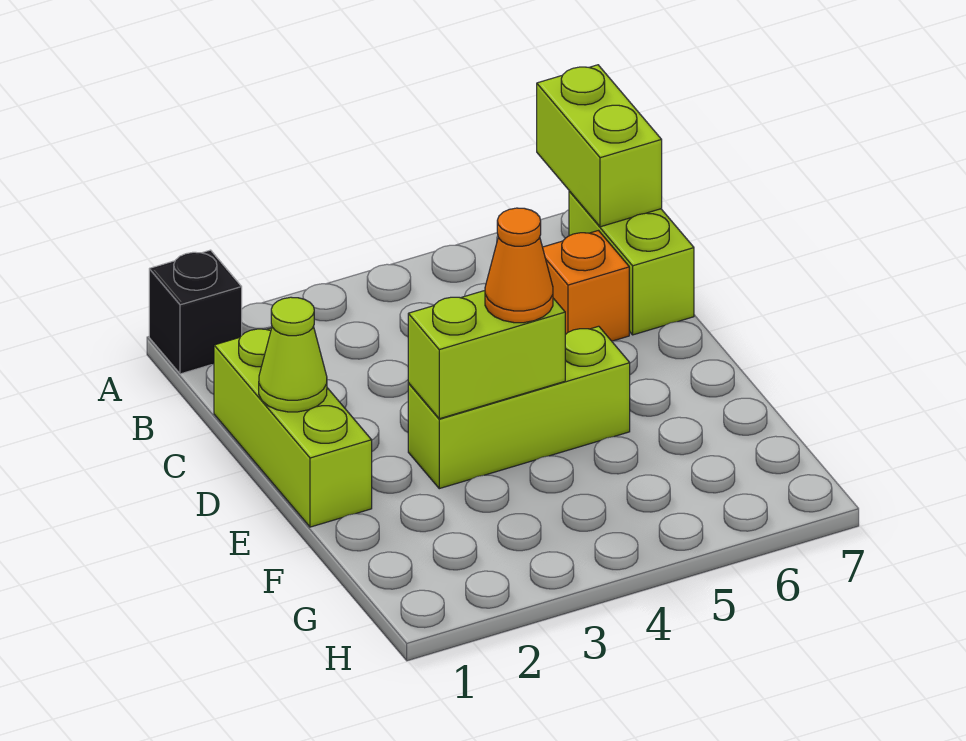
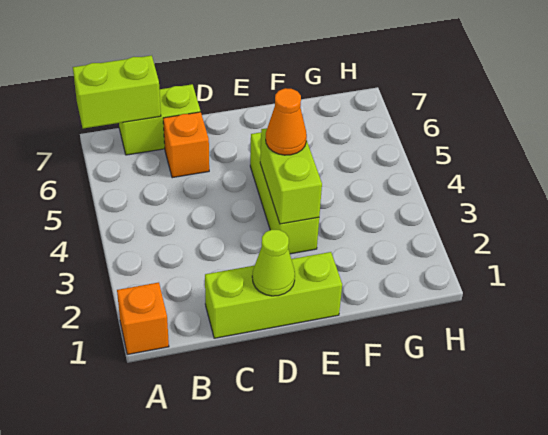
black brick A1 level 1 -> orange brick A1 level 1

